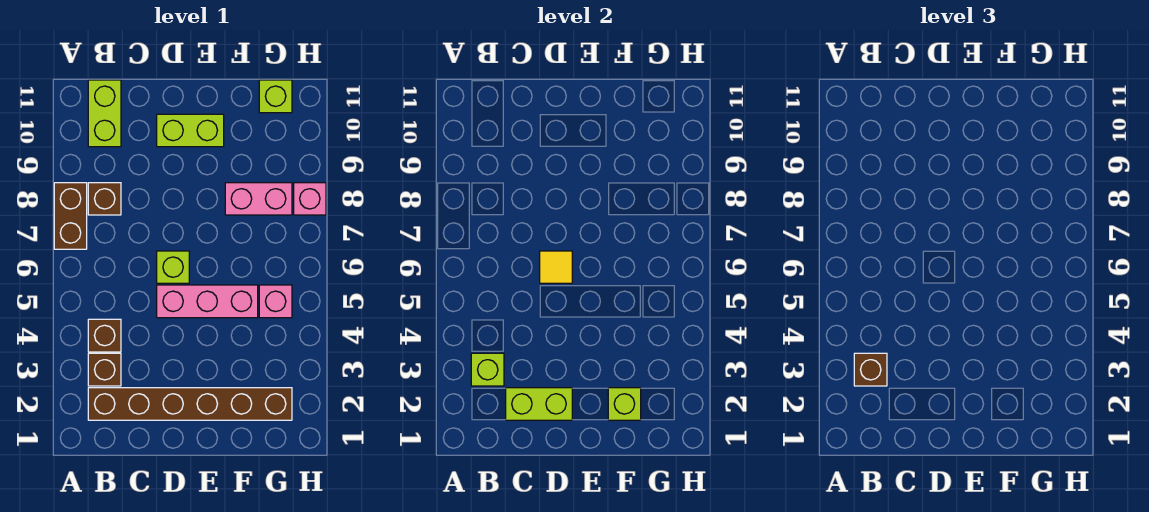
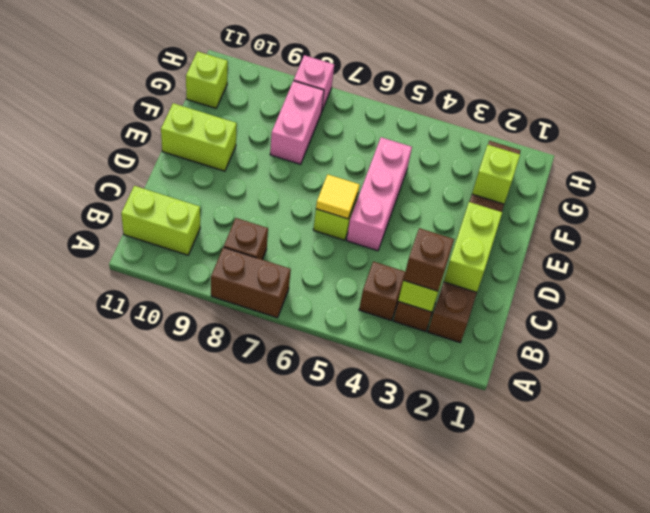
lime brick D10:E10 level 1 -> lime brick E10:E11 level 1
pink brick G5 level 1 -> none

